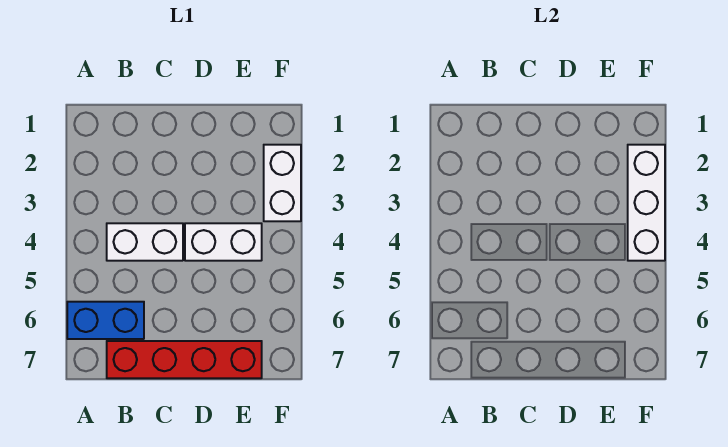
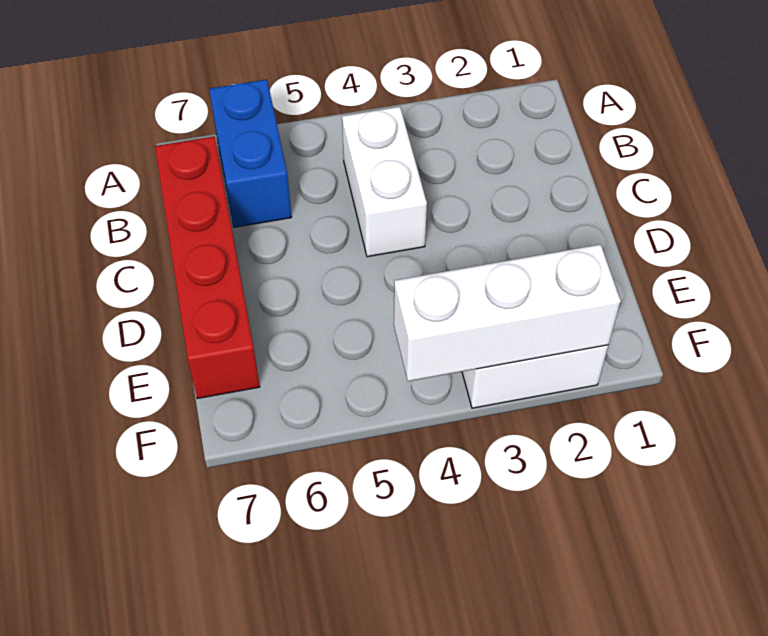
white brick D4:E4 level 1 -> none

